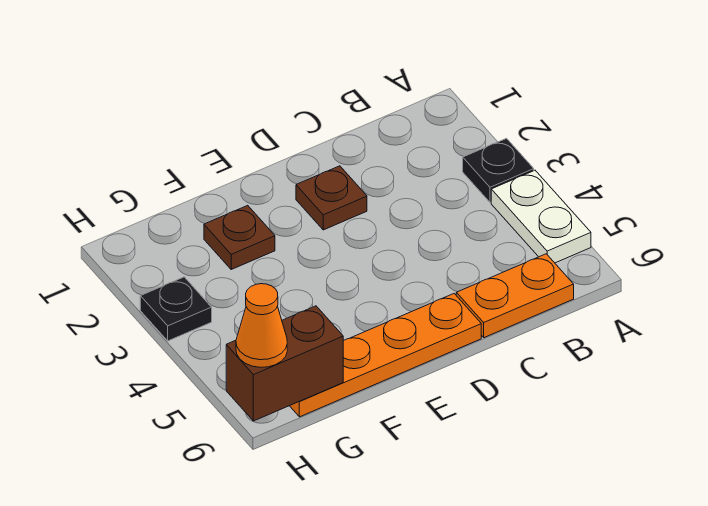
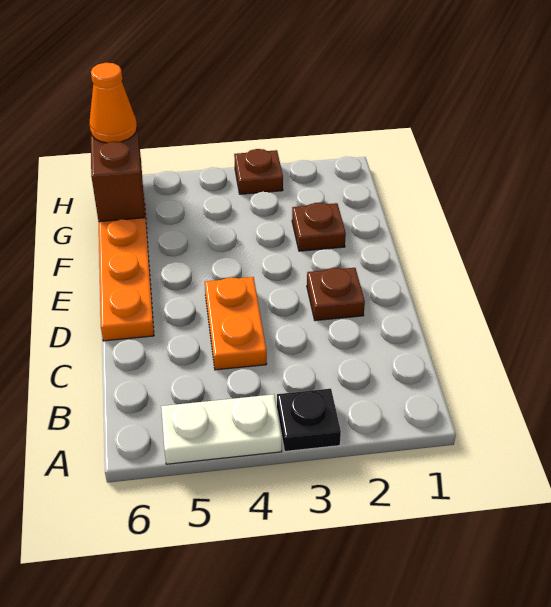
orange plate B6:C6 level 1 -> orange plate C4:D4 level 1
black plate H3 level 1 -> brown plate H3 level 1

